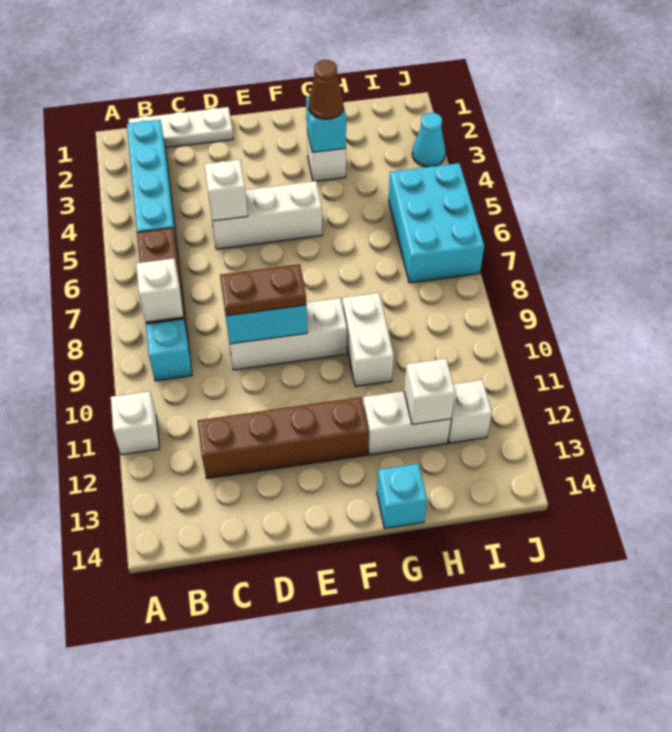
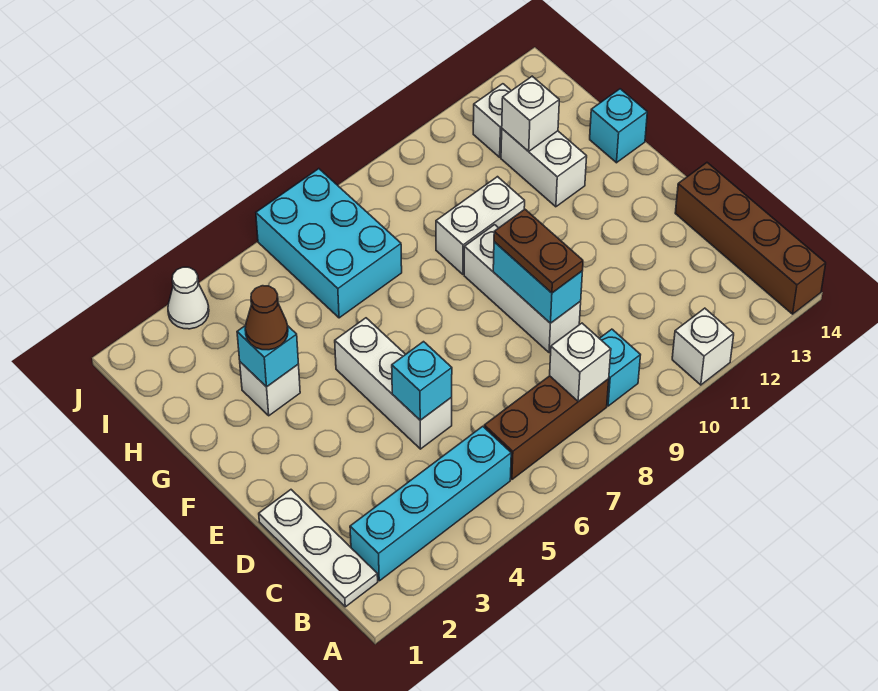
brown brick C12:F12 level 1 -> brown brick A14:D14 level 1
white brick D5 level 2 -> cyan brick D5 level 2
cyan brick I5:J7 level 1 -> cyan brick H6:J7 level 1
cyan cone J3 level 1 -> white cone J3 level 1

